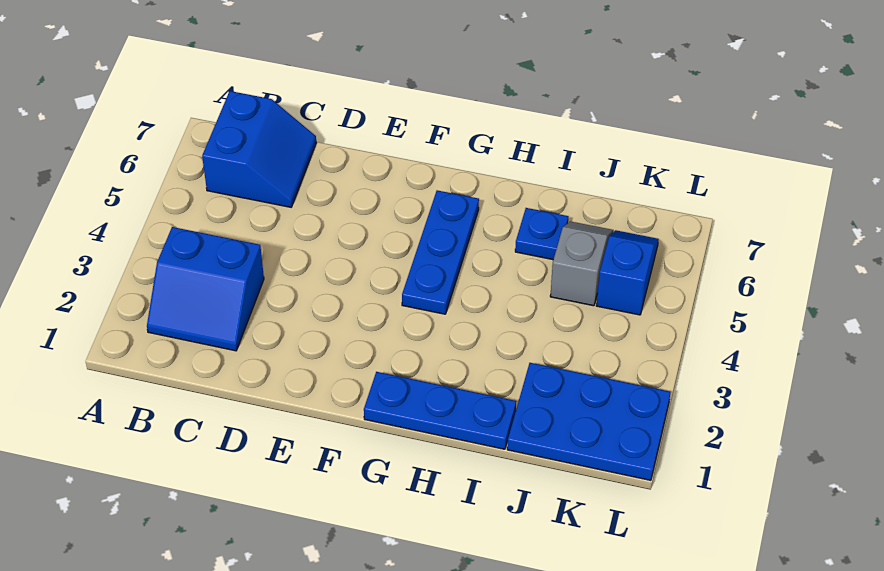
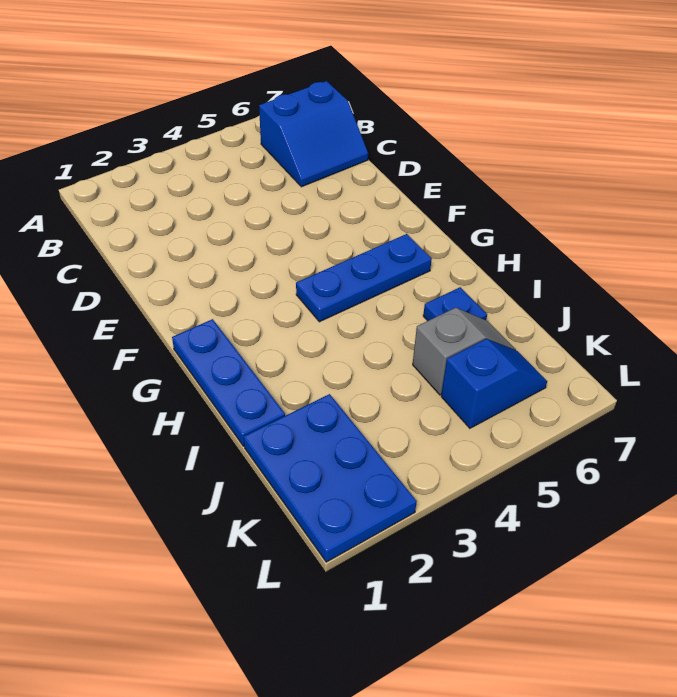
blue slope B2:C3 level 1 top 3 -> none

